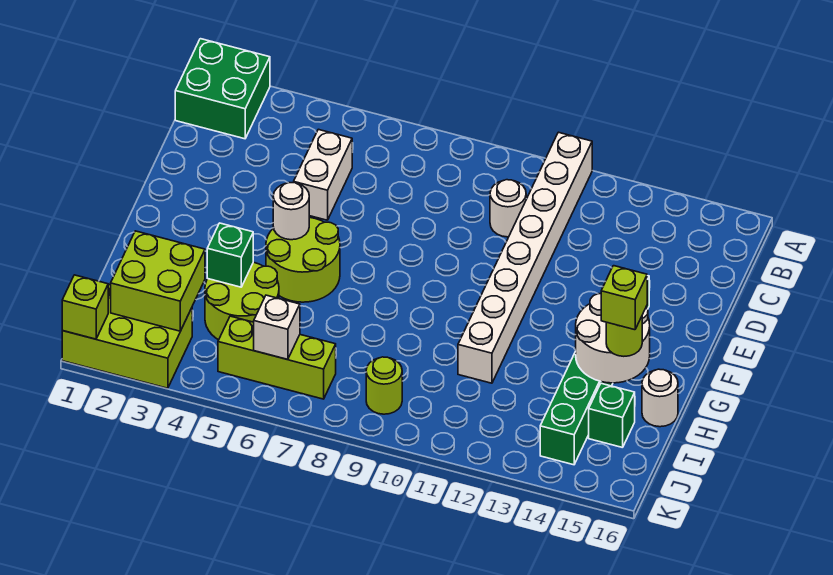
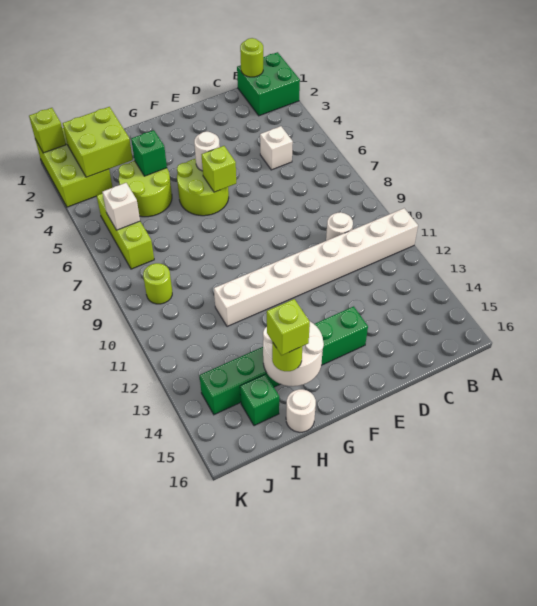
none -> lime round brick B1 level 2
white brick C5:D5 level 1 -> white brick C5 level 1
none -> lime brick F6 level 2

